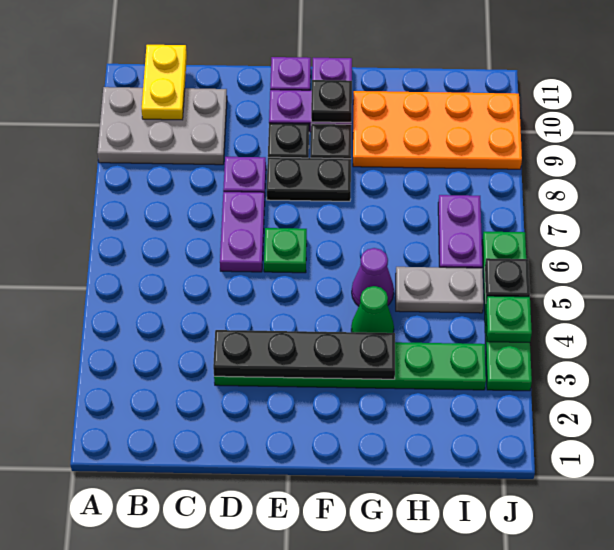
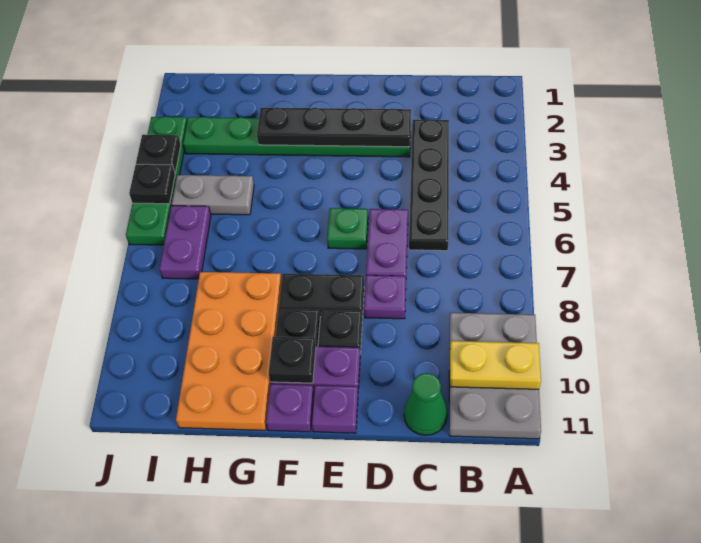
grey plate A9:C10 level 1 -> grey plate A9:B11 level 1
yellow plate B10:B11 level 2 -> yellow plate A10:B10 level 2
none -> black plate C3:C6 level 1
green cone G4 level 1 -> green cone C11 level 1
purple cone G5 level 1 -> none
orange plate G9:J10 level 1 -> orange plate G8:H11 level 1
green plate J4 level 2 -> black plate J4 level 2

